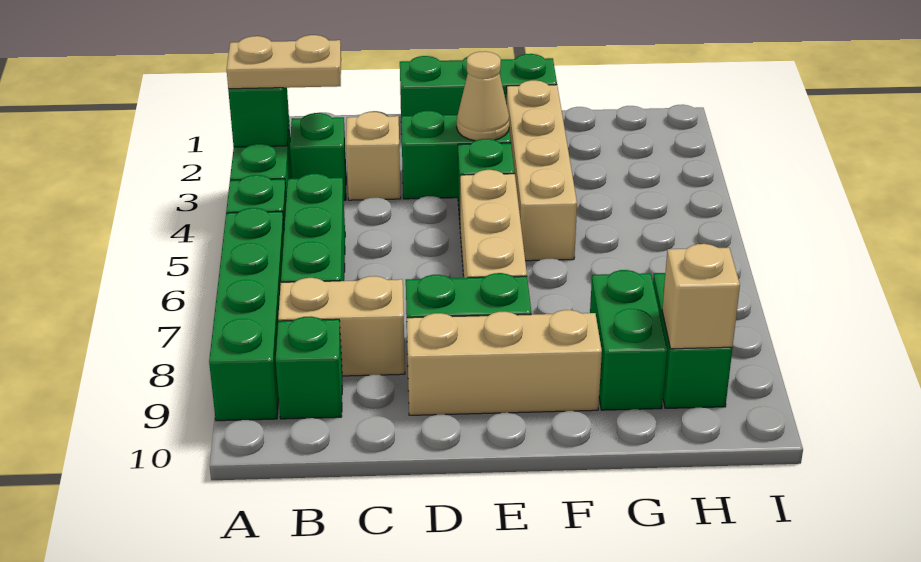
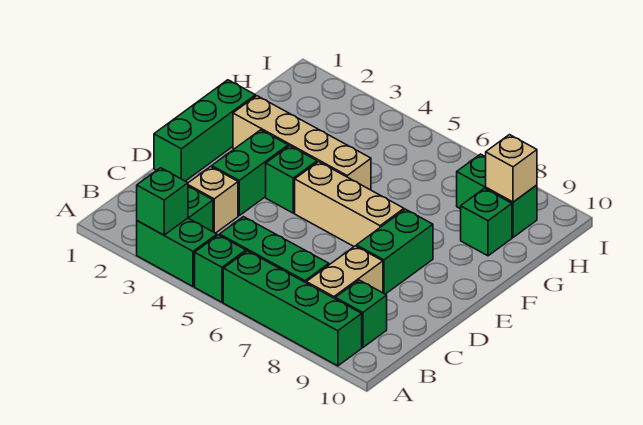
tan plate A3:B3 level 3 -> none
tan brick D9:F9 level 1 -> none
tan cone E3 level 2 -> none
green brick G8:G9 level 1 -> green brick G9 level 1

